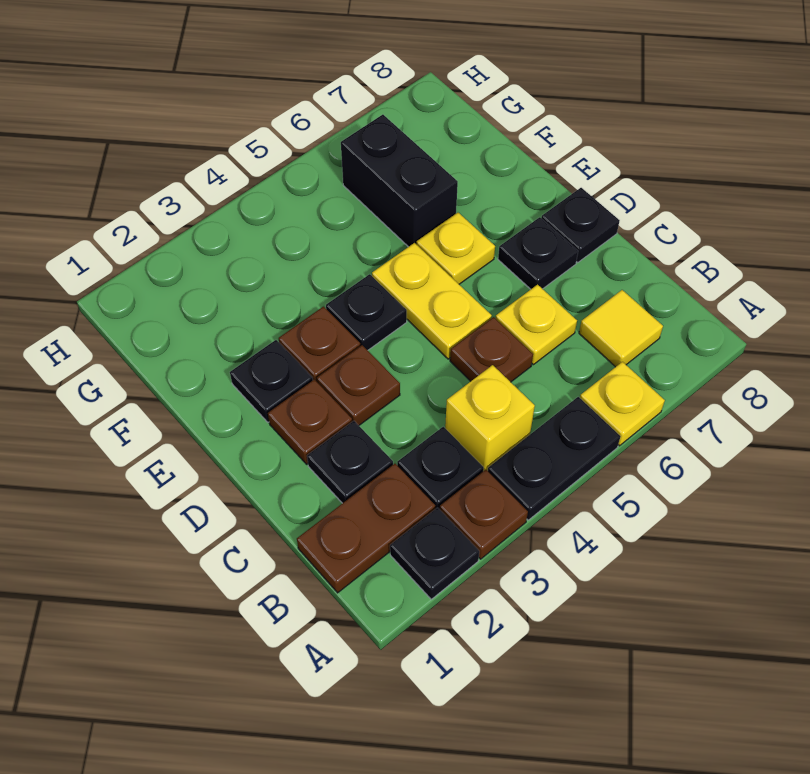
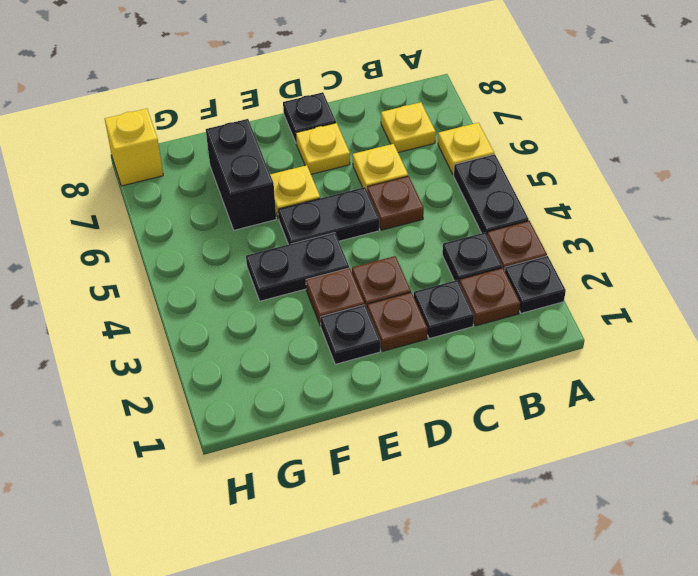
brown plate B1:B2 level 1 -> brown plate B2 level 1
yellow brick B4 level 1 -> yellow brick H8 level 1
yellow tile B7 level 1 -> yellow plate B7 level 1
yellow plate D5:E5 level 1 -> black plate D5:E5 level 1
black plate D7 level 1 -> yellow plate D7 level 1
black plate E4 level 1 -> black plate E4:F4 level 1
black brick F6:G6 level 1 -> black brick F6:F7 level 1

